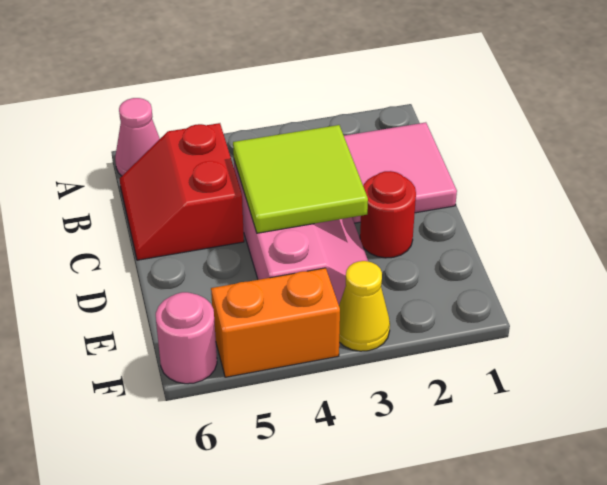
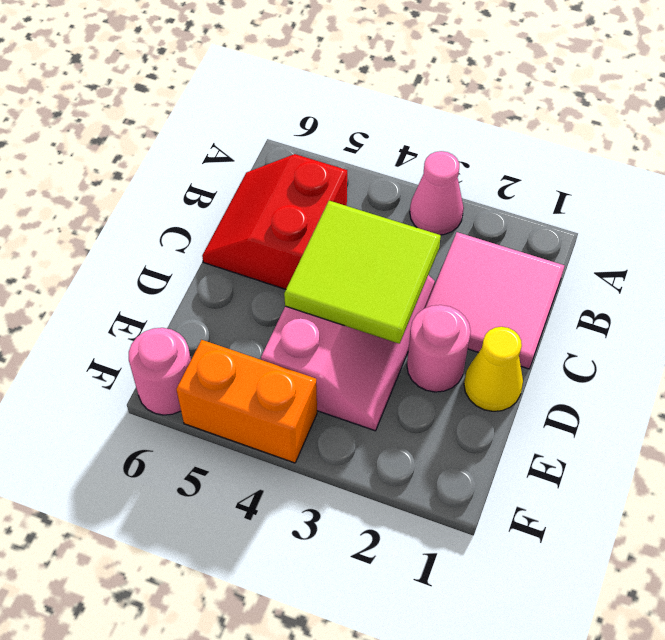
pink cone A6 level 1 -> pink cone A3 level 1
red round brick D2 level 1 -> pink round brick D2 level 1
yellow cone F3 level 1 -> yellow cone D1 level 1

